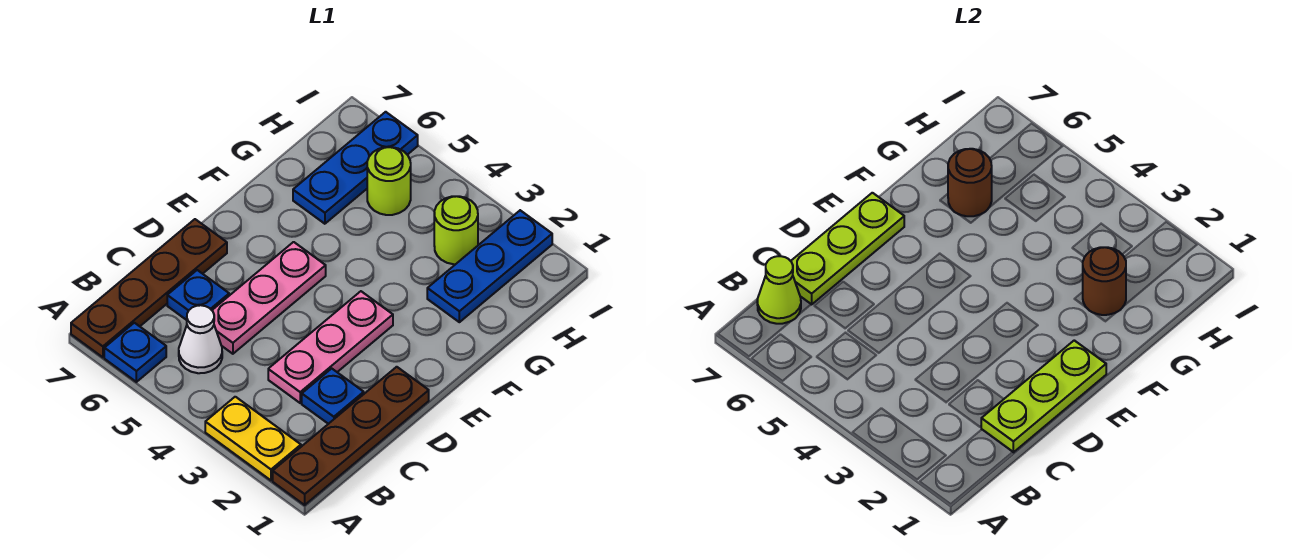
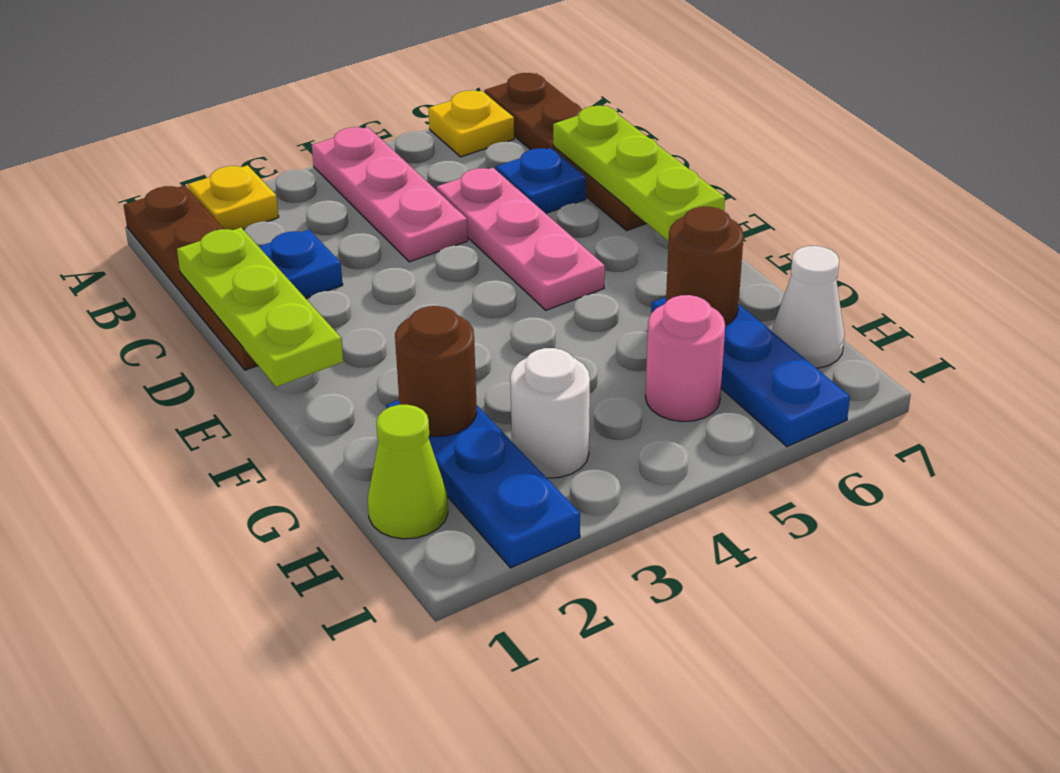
yellow plate A2:A3 level 1 -> yellow plate A2 level 1
blue plate A6 level 1 -> yellow plate A6 level 1
white cone B5 level 1 -> white cone H7 level 1
lime cone B7 level 2 -> lime cone H1 level 1
pink plate C3:E3 level 1 -> pink plate A4:C4 level 1
lime round brick H3 level 1 -> white round brick H3 level 1
lime round brick H5 level 1 -> pink round brick H5 level 1

